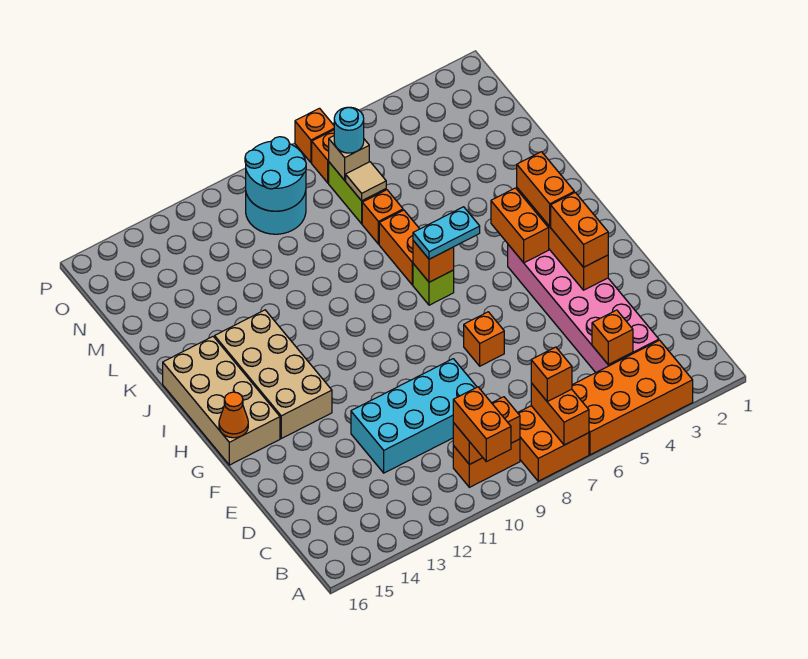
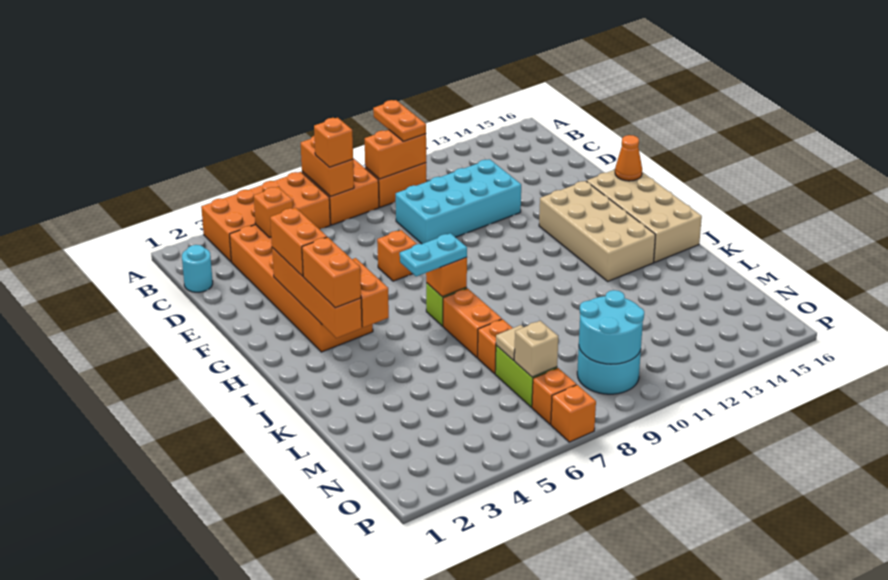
orange brick A10:B10 level 3 -> orange plate A10:B10 level 3
pink brick C3:H4 level 1 -> orange brick C3:H4 level 1
cyan round brick N7 level 3 -> cyan round brick C1 level 1

